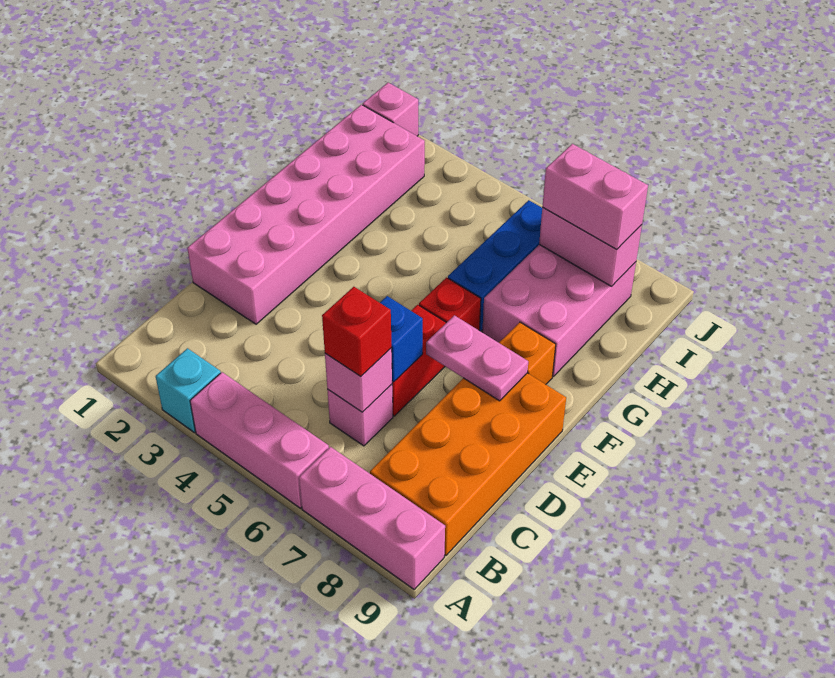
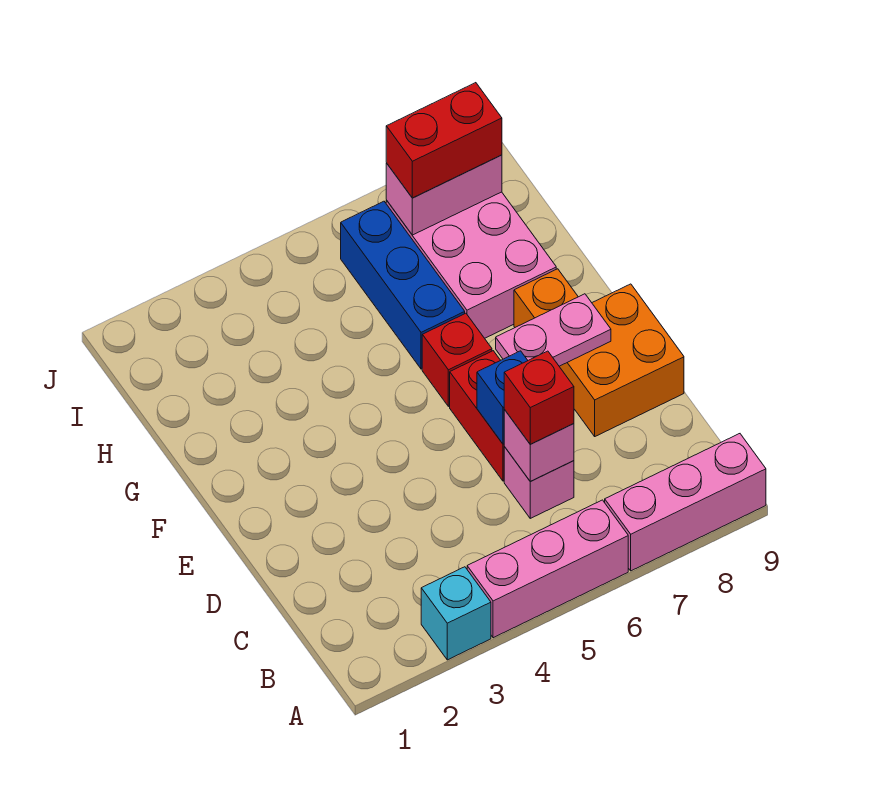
orange brick B8:E9 level 1 -> orange brick D8:E9 level 1
pink brick D1:I2 level 1 -> none
pink brick I7:I8 level 3 -> red brick I7:I8 level 3
pink brick J1 level 1 -> none

